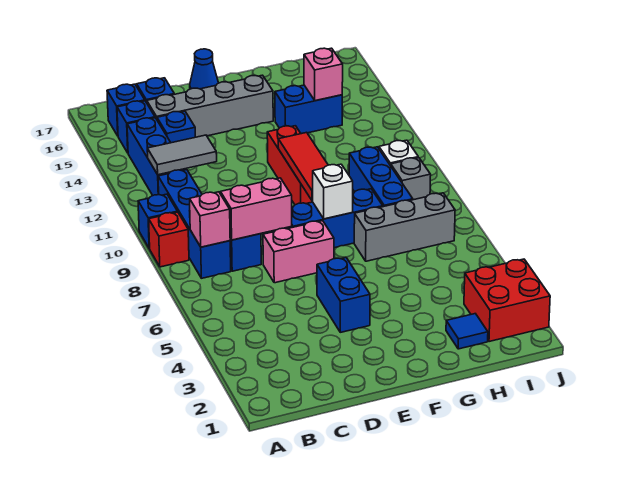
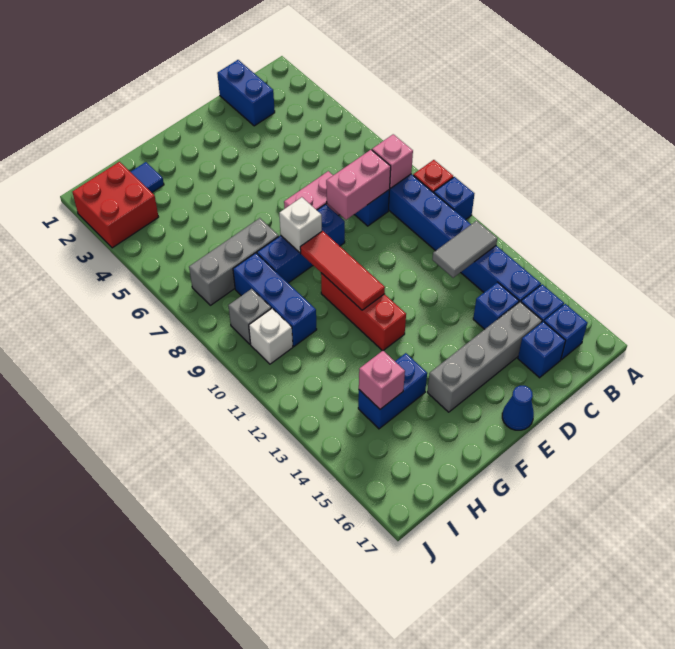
blue brick E4:E5 level 1 -> blue brick C1:C2 level 1

